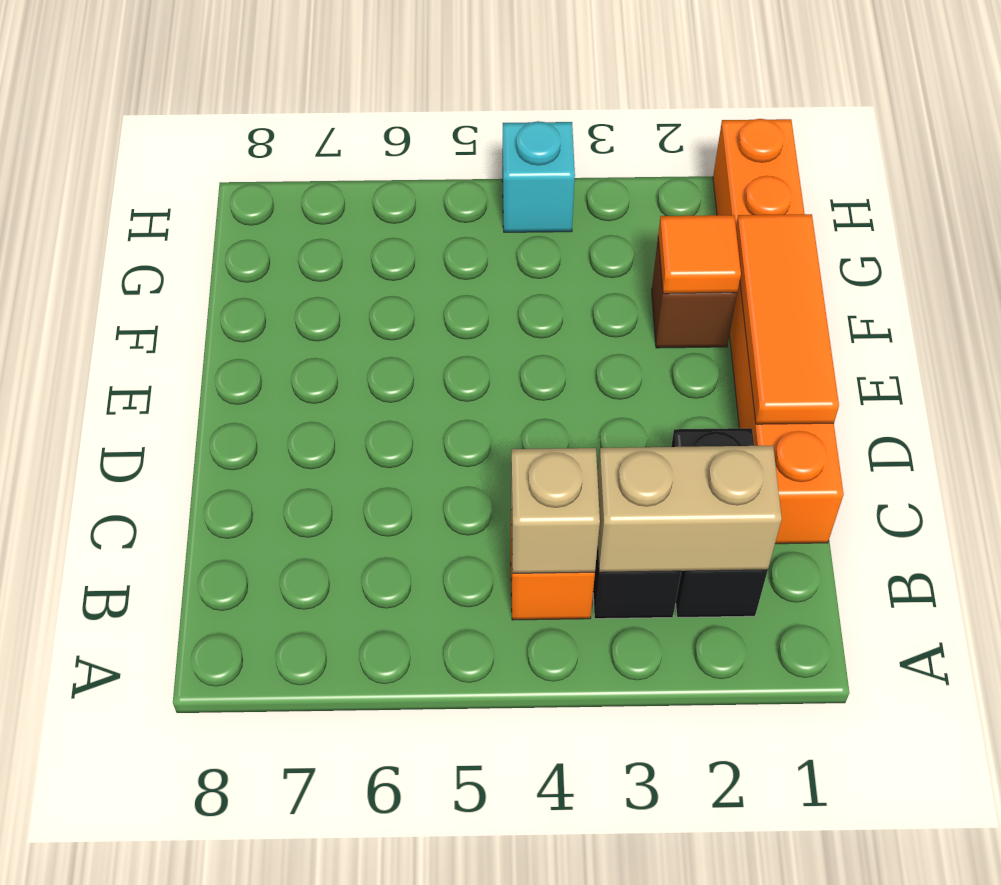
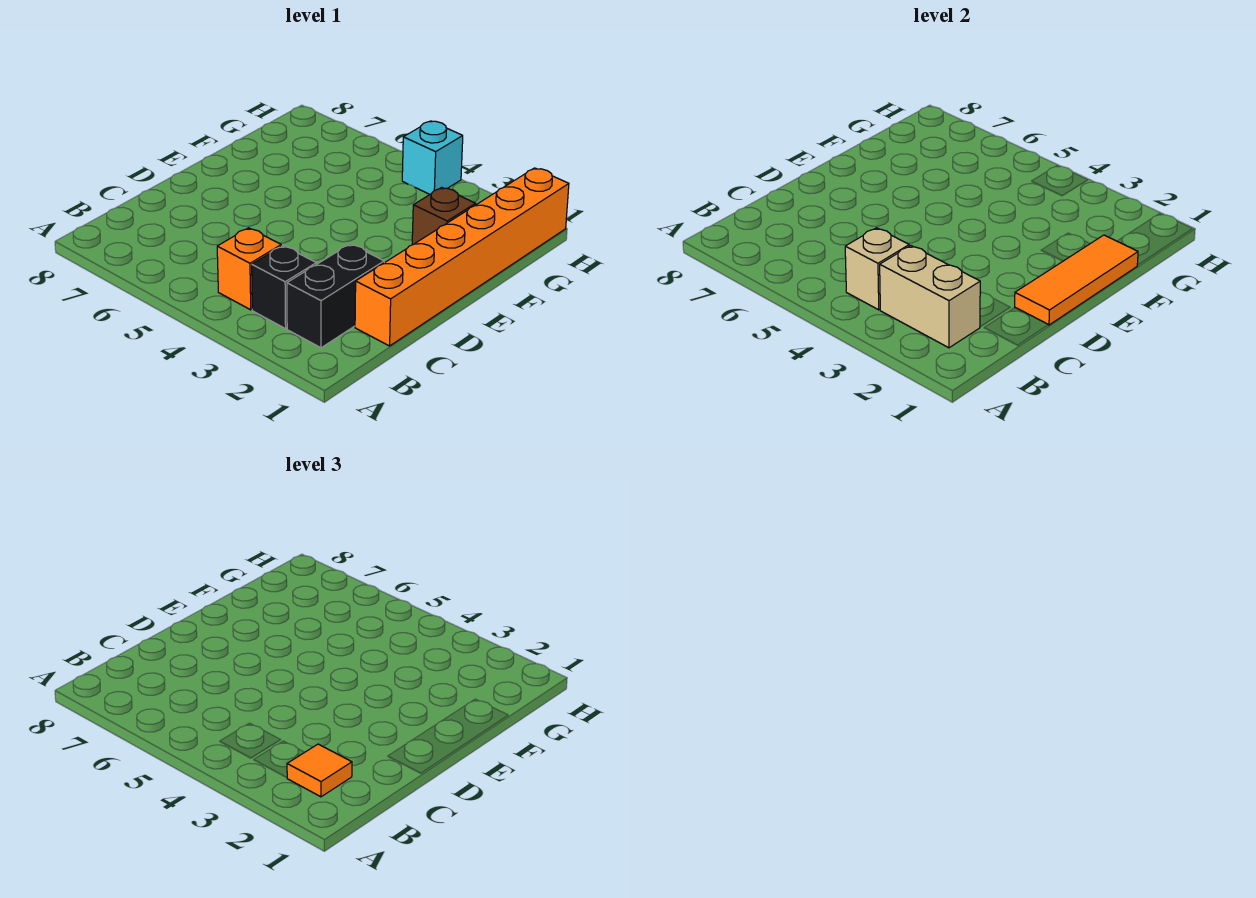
orange tile F2 level 2 -> orange tile B2 level 3

